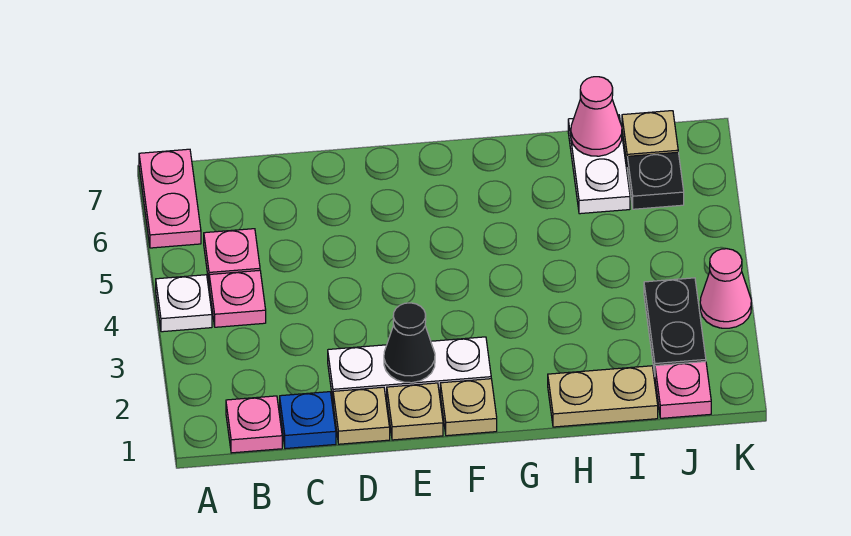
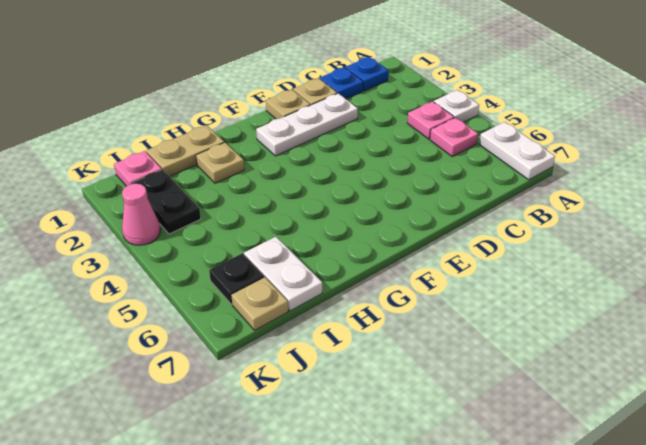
pink plate A6:A7 level 1 -> white plate A6:A7 level 1
pink plate B1 level 1 -> blue plate B1 level 1
black cone E2 level 2 -> none
tan plate F1 level 1 -> tan plate H2 level 1
pink cone I7 level 2 -> none

